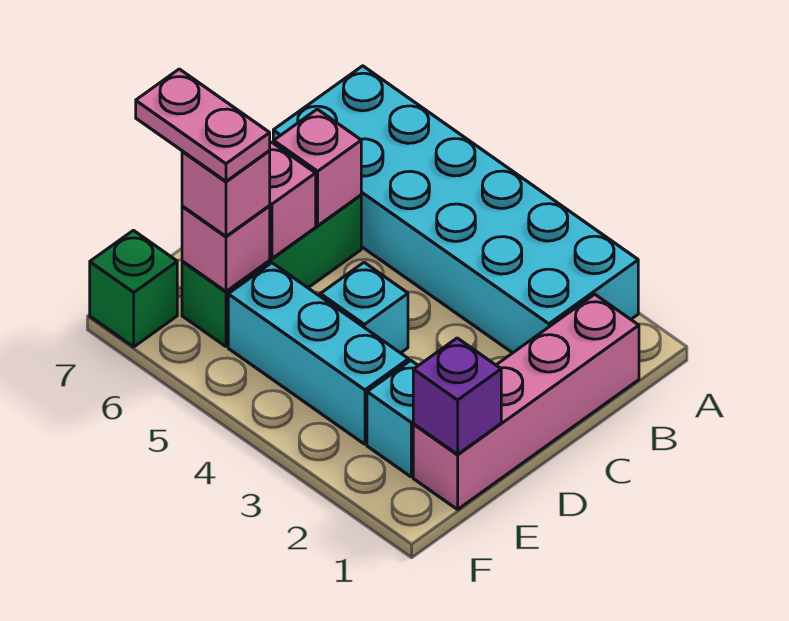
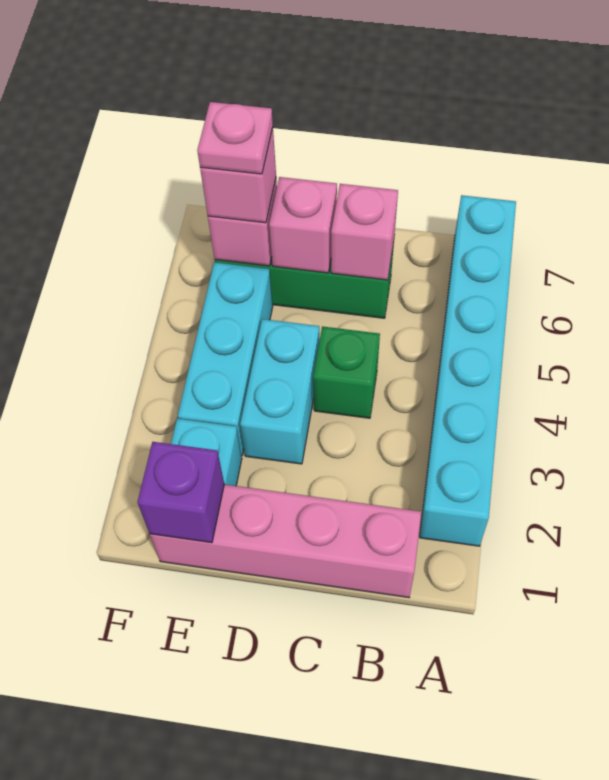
cyan brick A2:B7 level 1 -> cyan brick A2:A7 level 1
cyan brick D4 level 1 -> cyan brick D3:D4 level 1
pink plate E6:E7 level 4 -> pink plate E6 level 4
green brick F7 level 1 -> green brick C4 level 1

